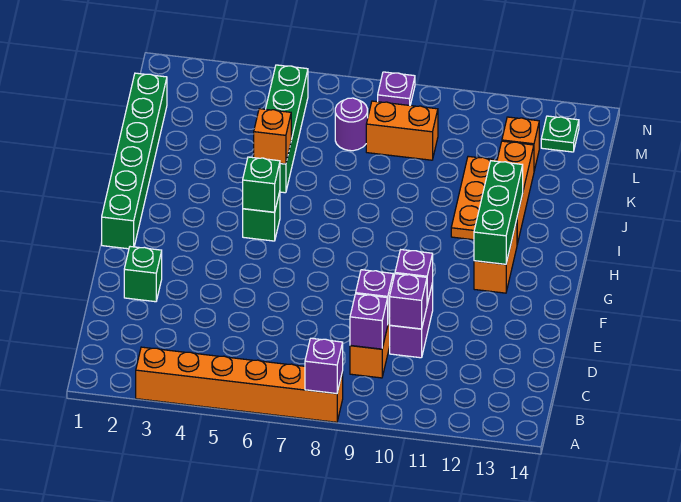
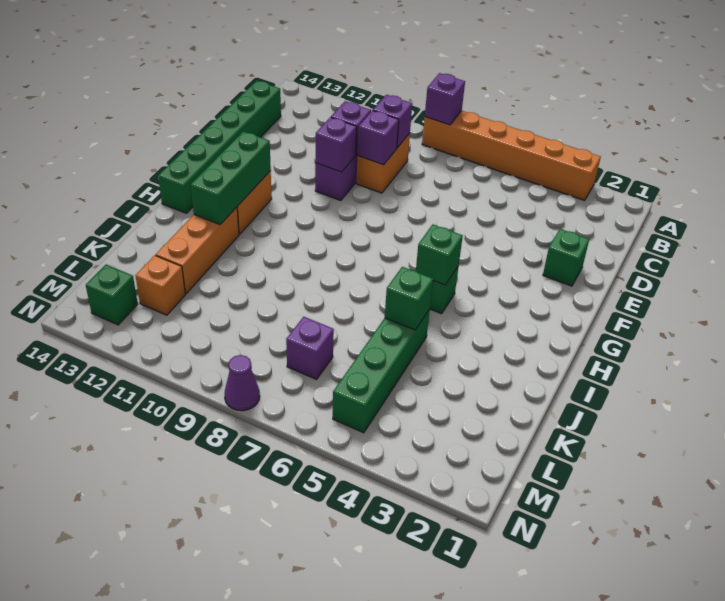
green brick G1:L1 level 1 -> green brick C14:H14 level 1
orange plate I11:K11 level 1 -> none
orange brick J5 level 2 -> green brick J5 level 2
purple round brick L7 level 1 -> purple brick L7 level 1
orange brick L8:L9 level 1 -> none
green plate M13 level 1 -> green brick M13 level 1
purple plate N8 level 1 -> purple cone N8 level 1

